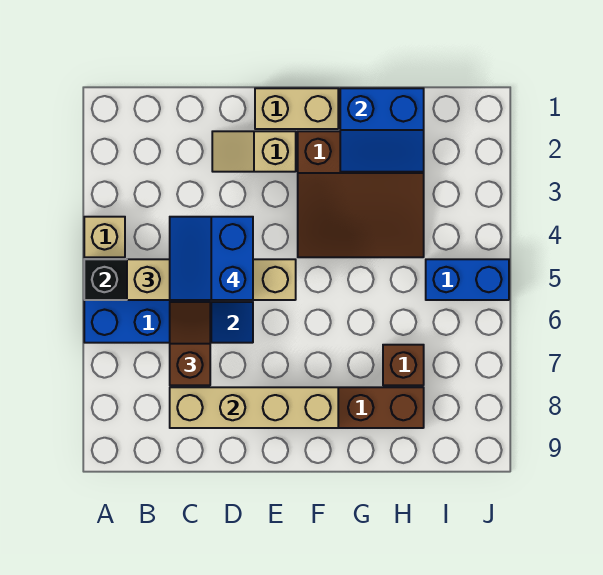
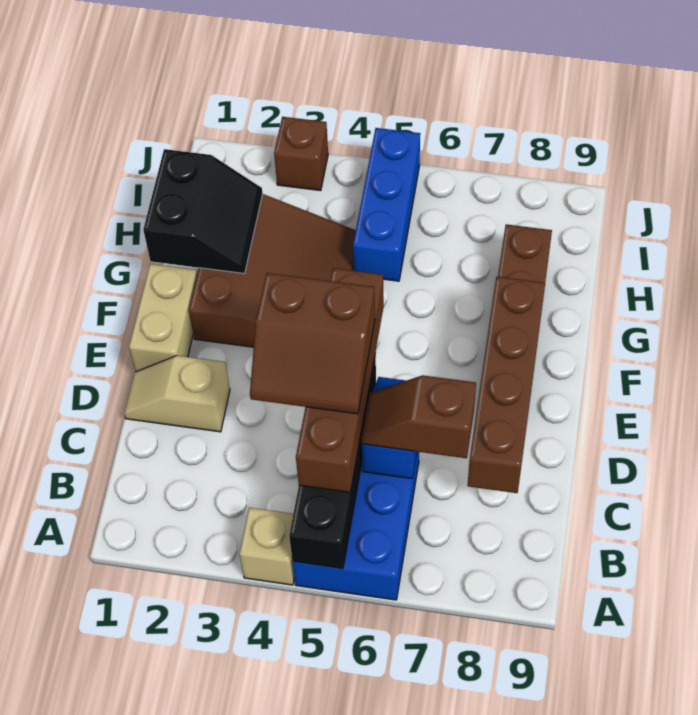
tan brick B5:E5 level 3 -> brown brick B5:E5 level 3
blue slope C4:D5 level 4 top D -> brown slope C4:D5 level 4 top D
tan brick C8:F8 level 2 -> brown brick C8:F8 level 2
tan slope D2:E2 level 1 top E -> tan slope D1:D2 level 1 top 2
blue slope G1:H2 level 2 top 1 -> black slope G1:H2 level 2 top 1
brown brick H7 level 1 -> brown brick J3 level 1
blue brick I5:J5 level 1 -> blue brick H5:J5 level 1

